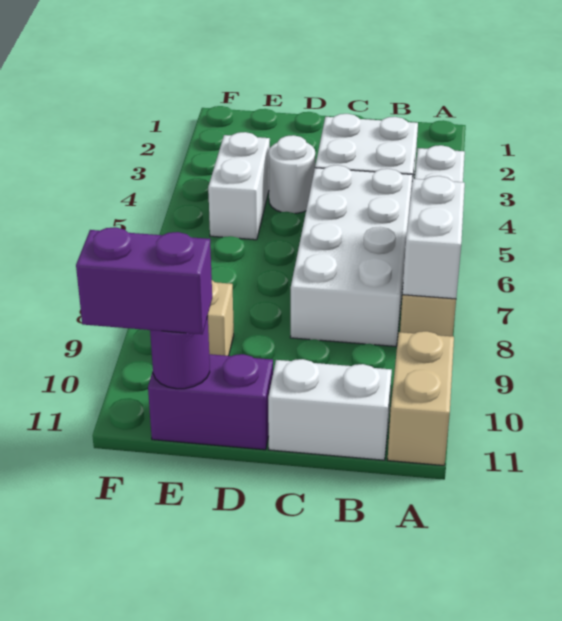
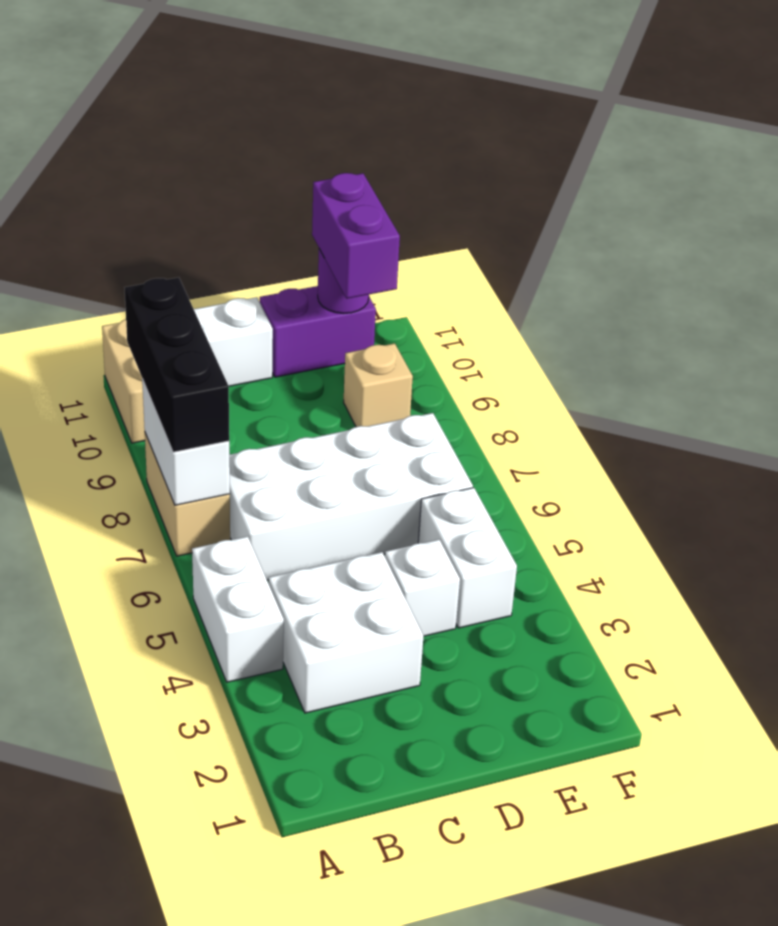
none -> black brick A7:A9 level 3
white brick B5:C8 level 1 -> white brick B6:E7 level 1
white round brick D4 level 1 -> white brick D4 level 1
purple brick E11:F11 level 3 -> purple brick E10:E11 level 3

